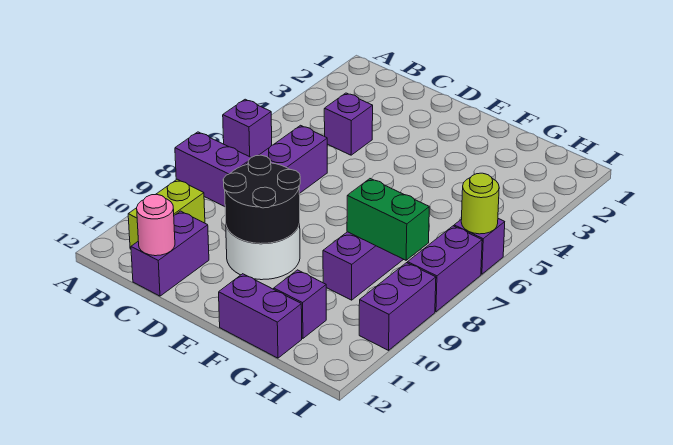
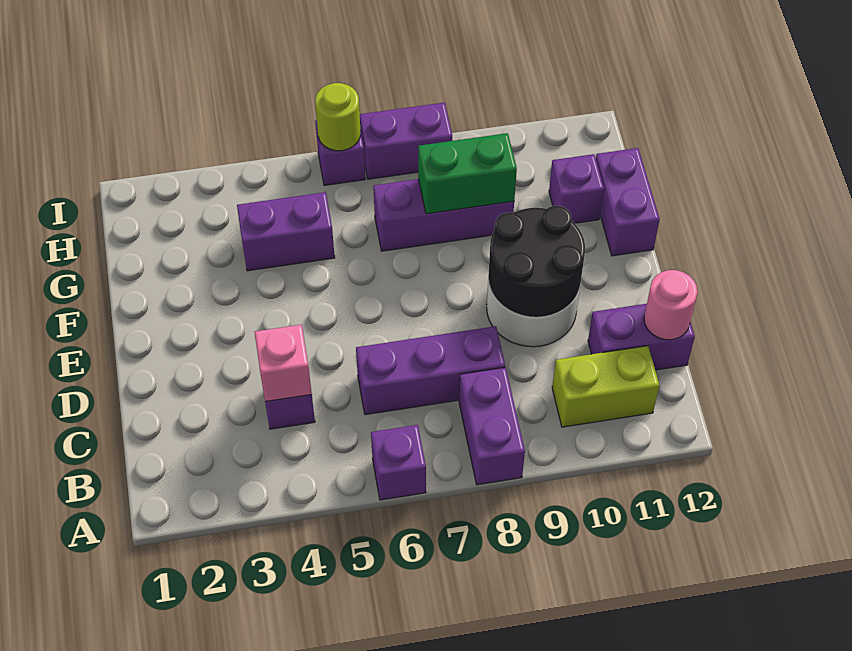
none -> pink brick C4 level 2
green brick G8:H8 level 2 -> green brick G8:G9 level 2
purple brick I9:I10 level 1 -> purple brick G4:G5 level 1

